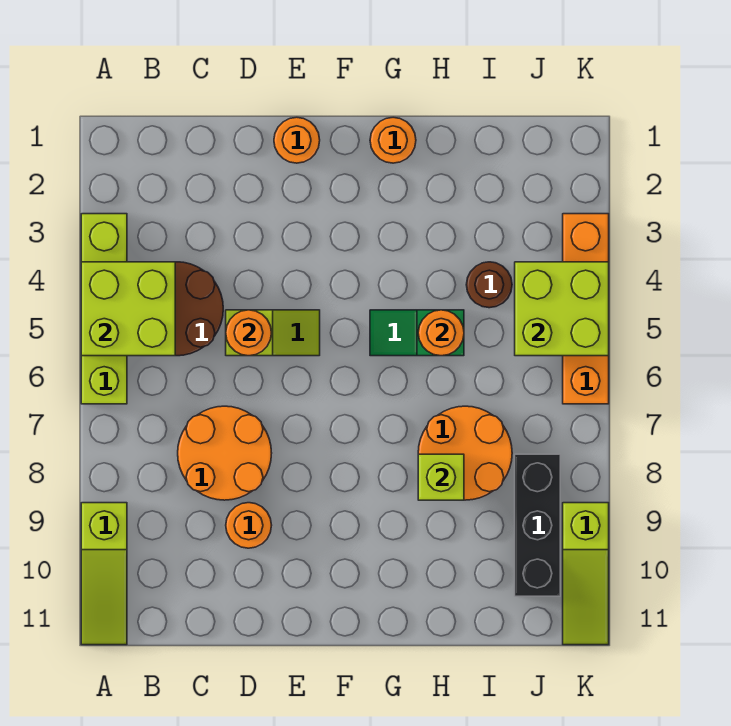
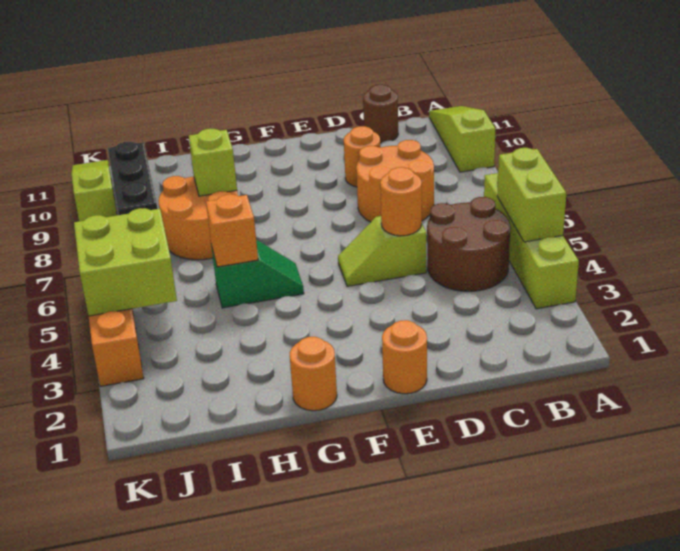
lime brick A4:B5 level 2 -> lime brick A4:A5 level 2
orange round brick H5 level 2 -> orange brick H5 level 2
brown round brick I4 level 1 -> brown round brick C11 level 1

